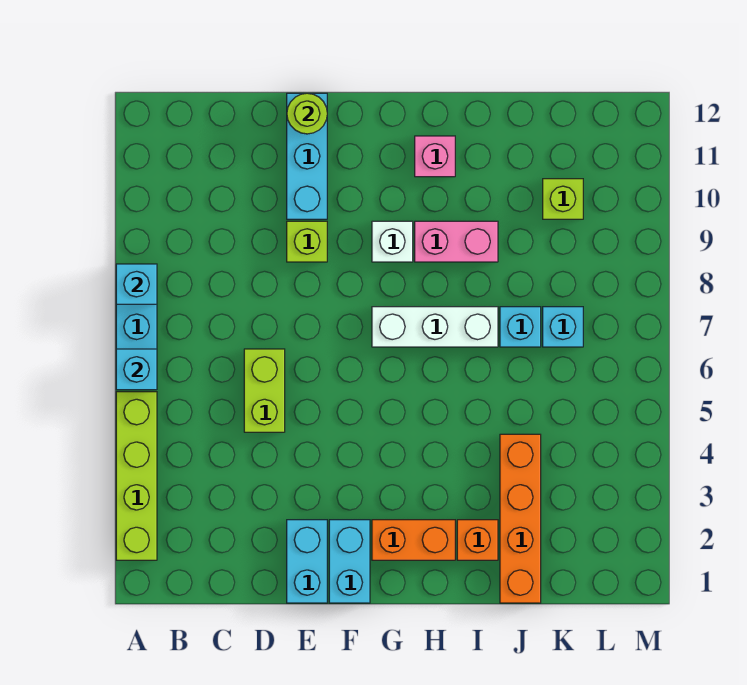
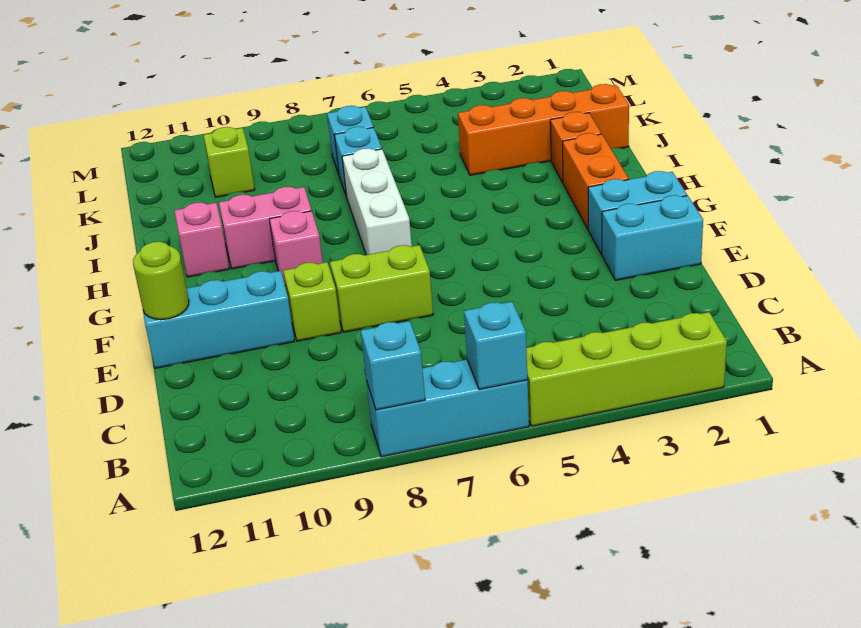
lime brick D5:D6 level 1 -> lime brick E7:E8 level 1
white brick G9 level 1 -> pink brick G9 level 1
pink brick H9:I9 level 1 -> pink brick H9:H10 level 1

